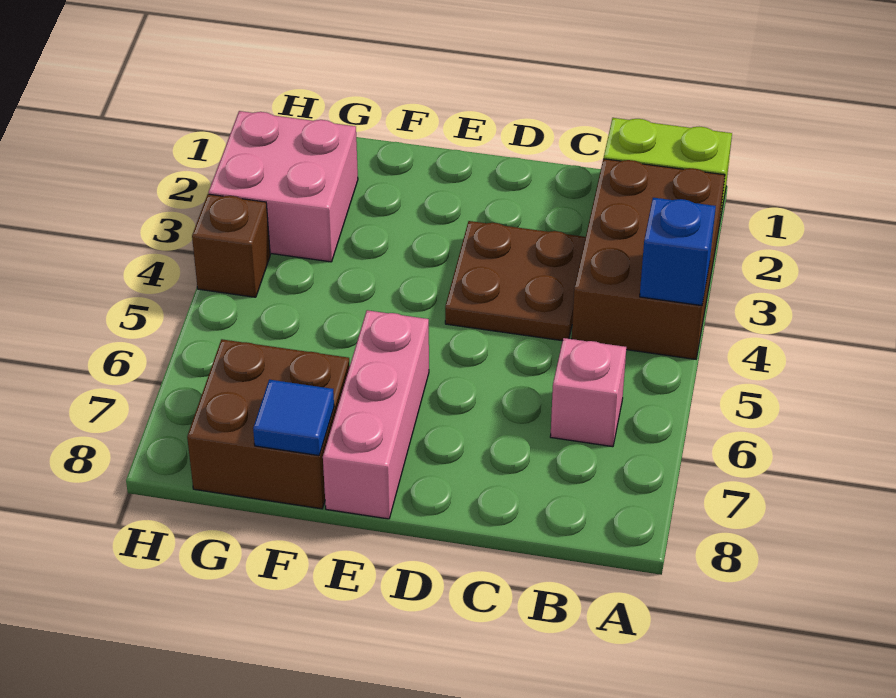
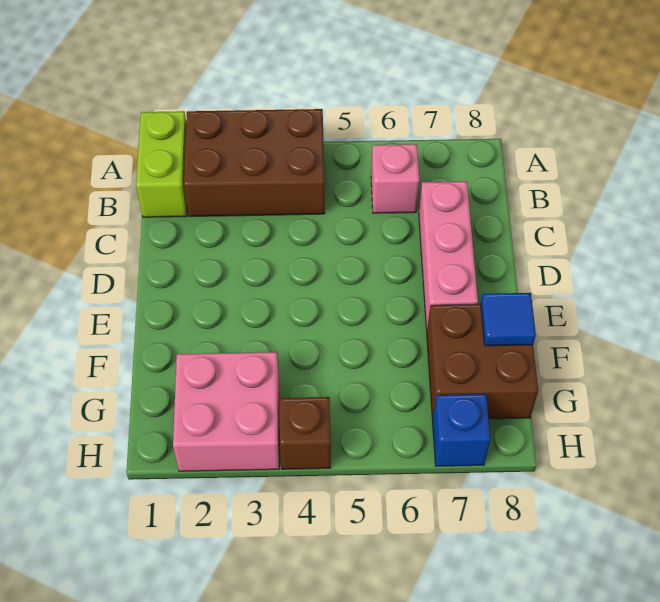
blue brick A4 level 2 -> blue brick H7 level 1
brown plate C3:D4 level 1 -> none
pink brick E6:E8 level 1 -> pink brick C7:E7 level 1

